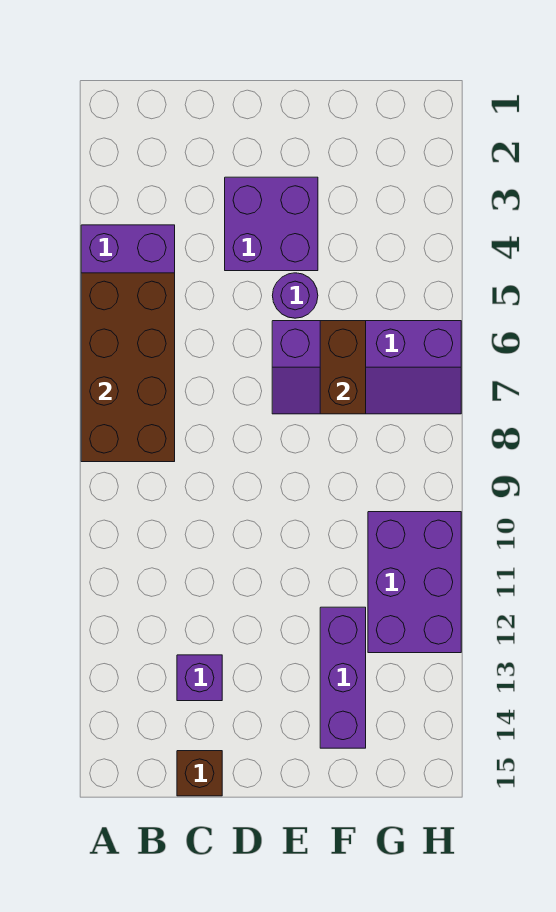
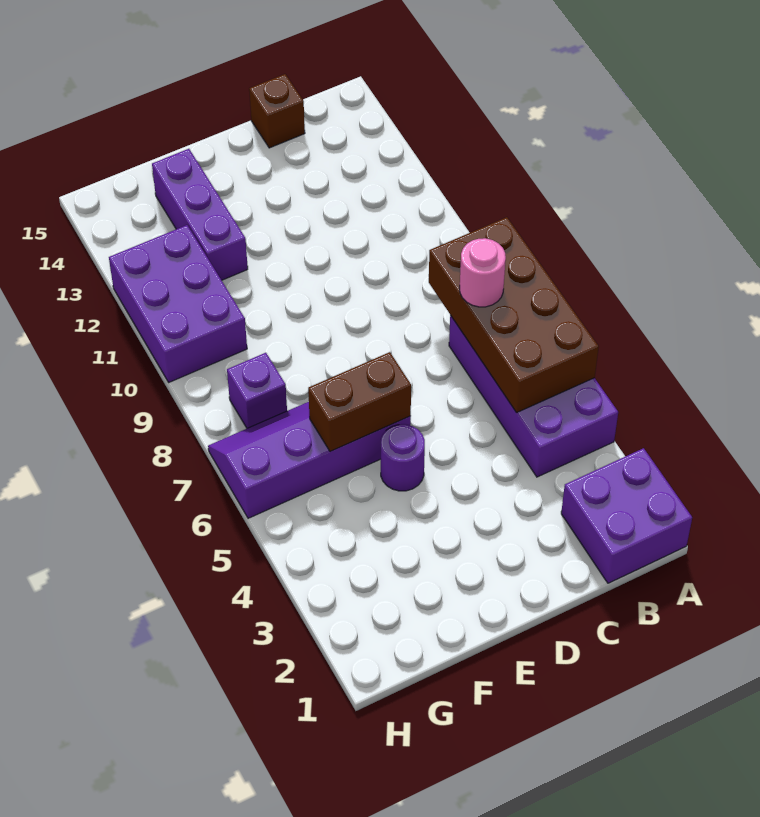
none -> pink round brick B7 level 3
purple brick C13 level 1 -> purple brick G8 level 1
purple brick D3:E4 level 1 -> purple brick A1:B2 level 1
brown brick F6:F7 level 2 -> brown brick E6:F6 level 2

